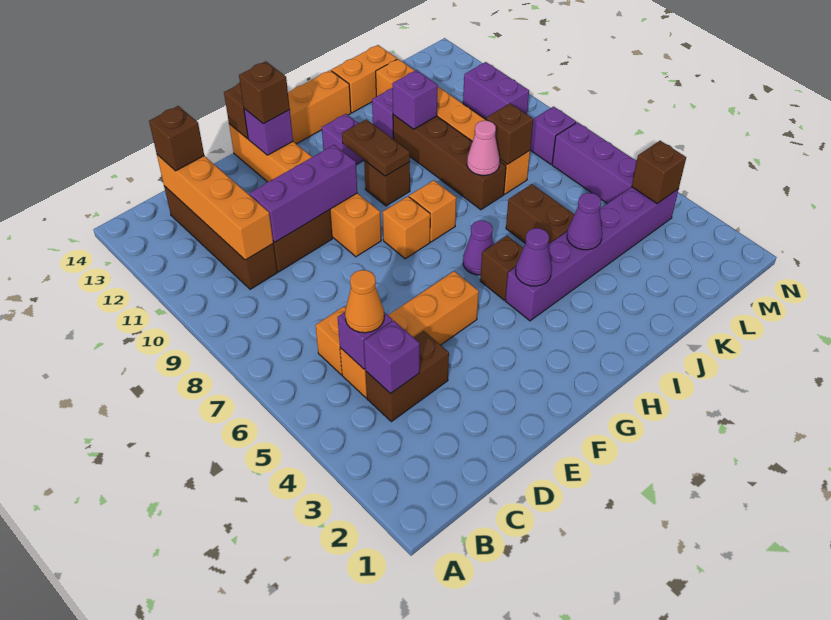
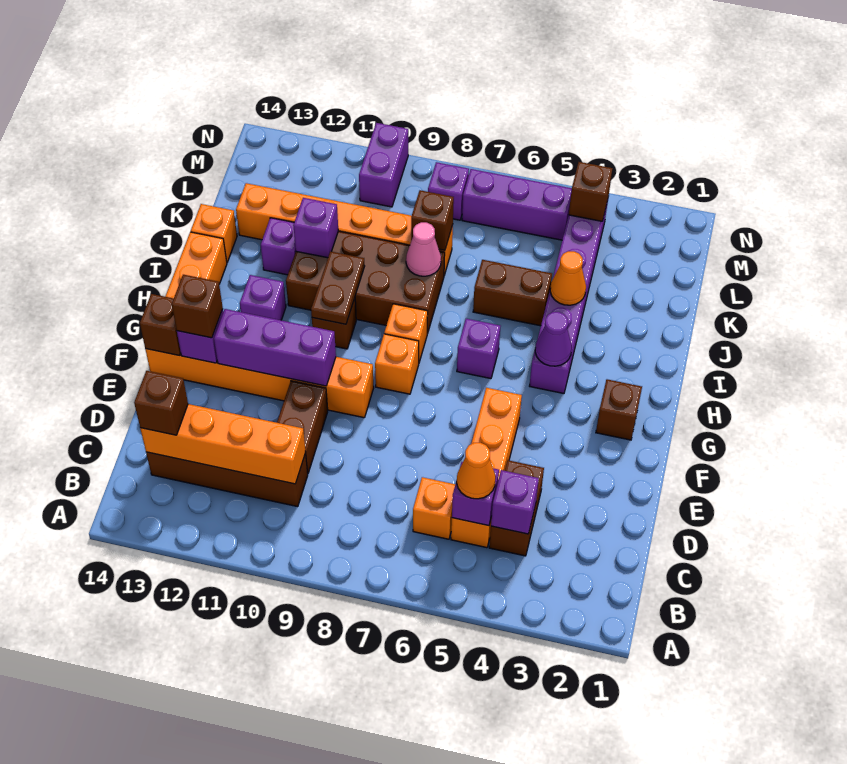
purple brick D10:F10 level 2 -> purple brick F10:F12 level 2
brown brick H5 level 1 -> brown brick G2 level 1
purple cone H6 level 1 -> purple brick H6 level 1
brown plate H10:H11 level 2 -> brown plate H10:I10 level 2
purple cone J4 level 2 -> orange cone J4 level 2
brown brick J8:J11 level 1 -> brown brick I8:J11 level 1
orange brick J14:K14 level 1 -> orange brick J14 level 1
purple brick M10:M11 level 1 -> purple brick M10:N10 level 1

